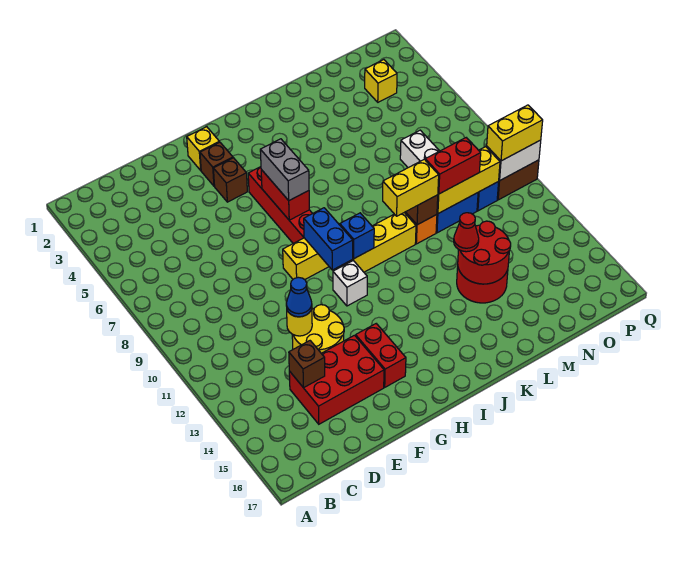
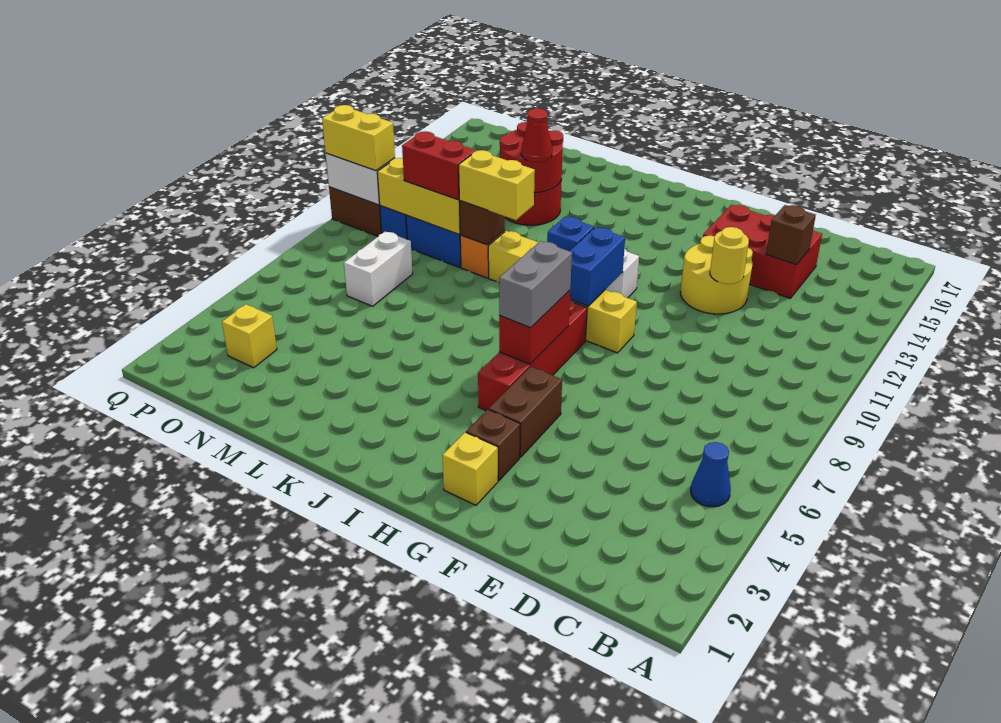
blue cone E12 level 3 -> blue cone B5 level 1
brown brick G4 level 1 -> brown brick G4:G5 level 1
red brick G14:G15 level 1 -> none

